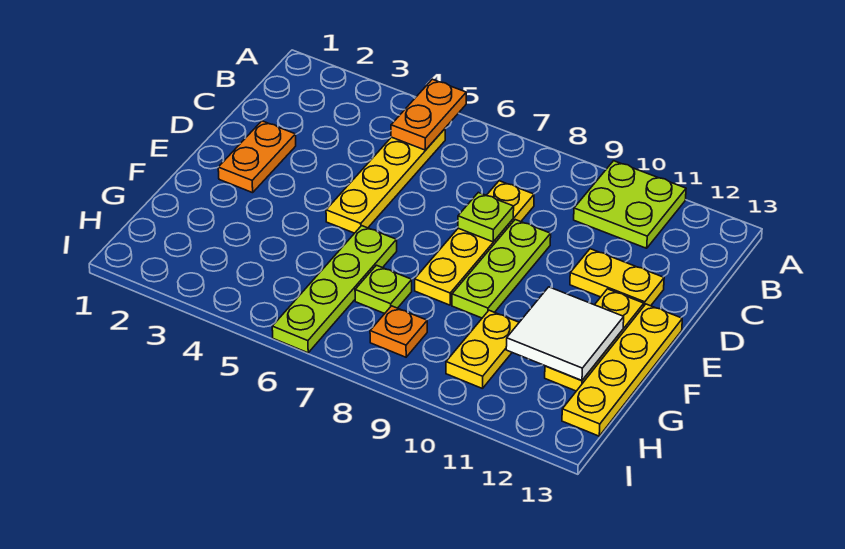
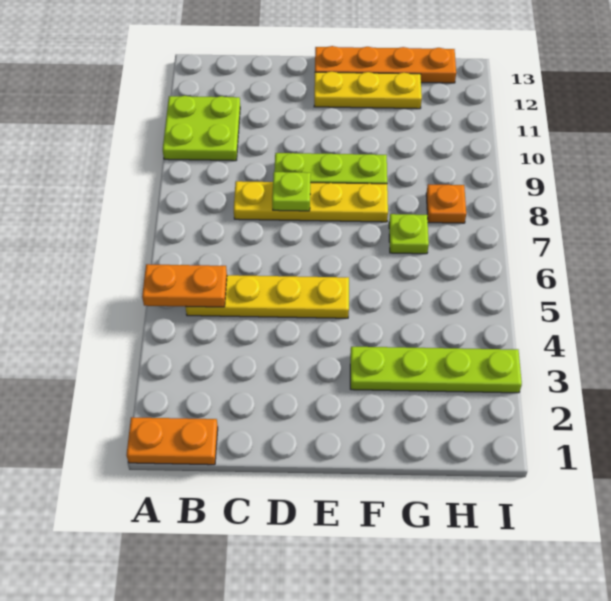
orange plate D2:E2 level 1 -> orange plate A1:B1 level 1
yellow plate D11:D12 level 1 -> none
yellow plate E13:H13 level 1 -> orange plate E13:H13 level 1
lime plate F6:I6 level 1 -> lime plate F3:I3 level 1
white tile F11:G12 level 2 -> none
yellow plate G10:H10 level 1 -> none

